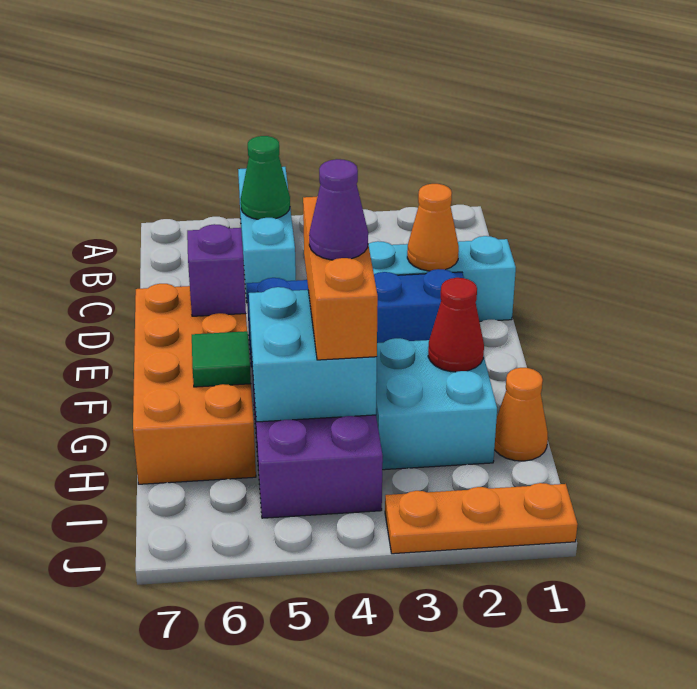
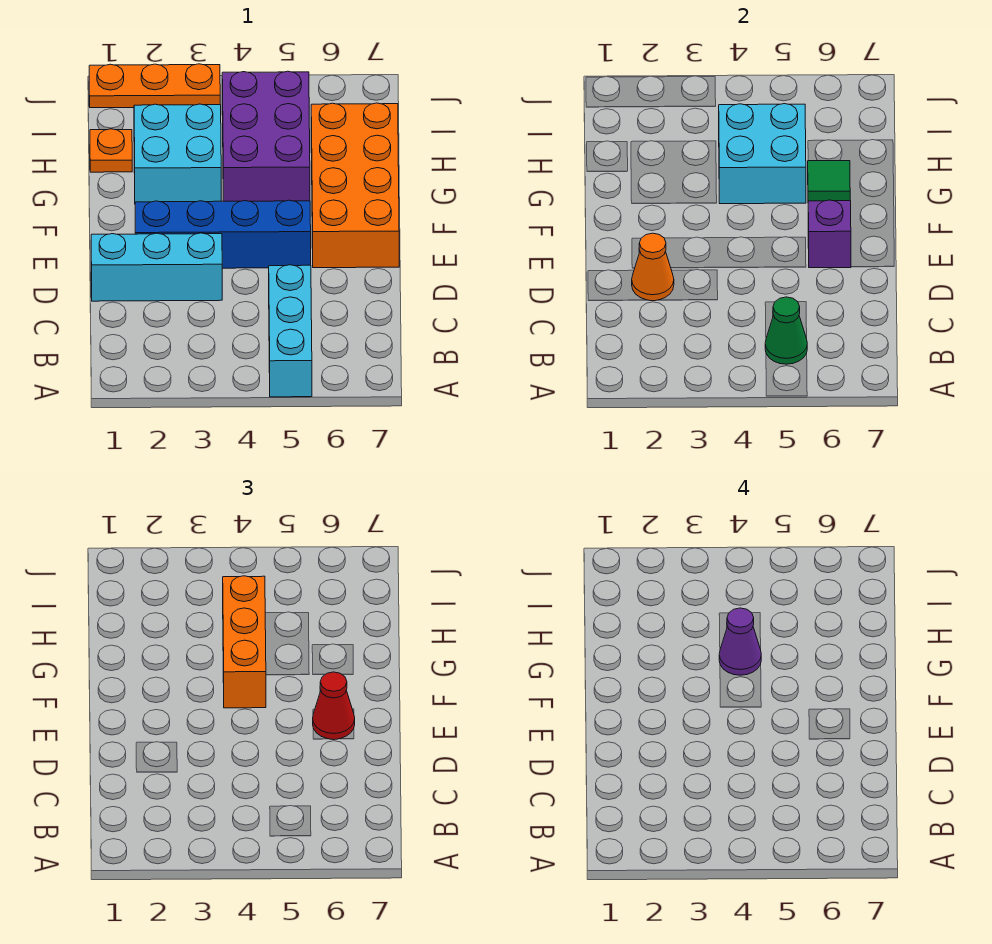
red cone G2 level 2 -> red cone E6 level 3
orange cone H1 level 1 -> orange plate H1 level 1

